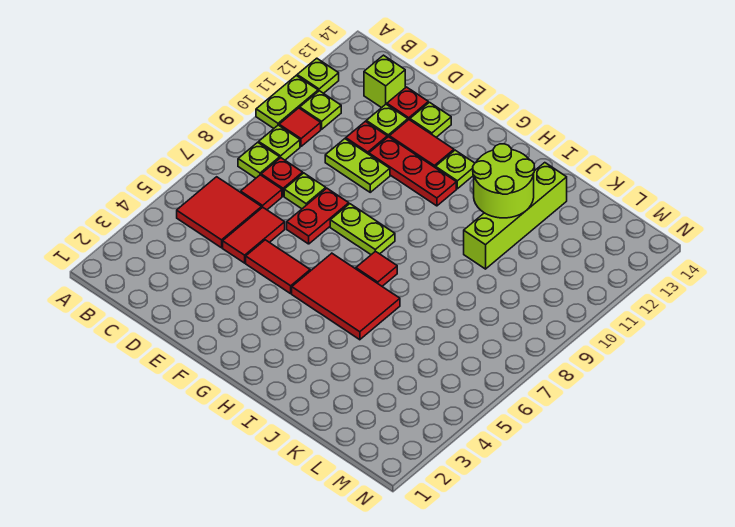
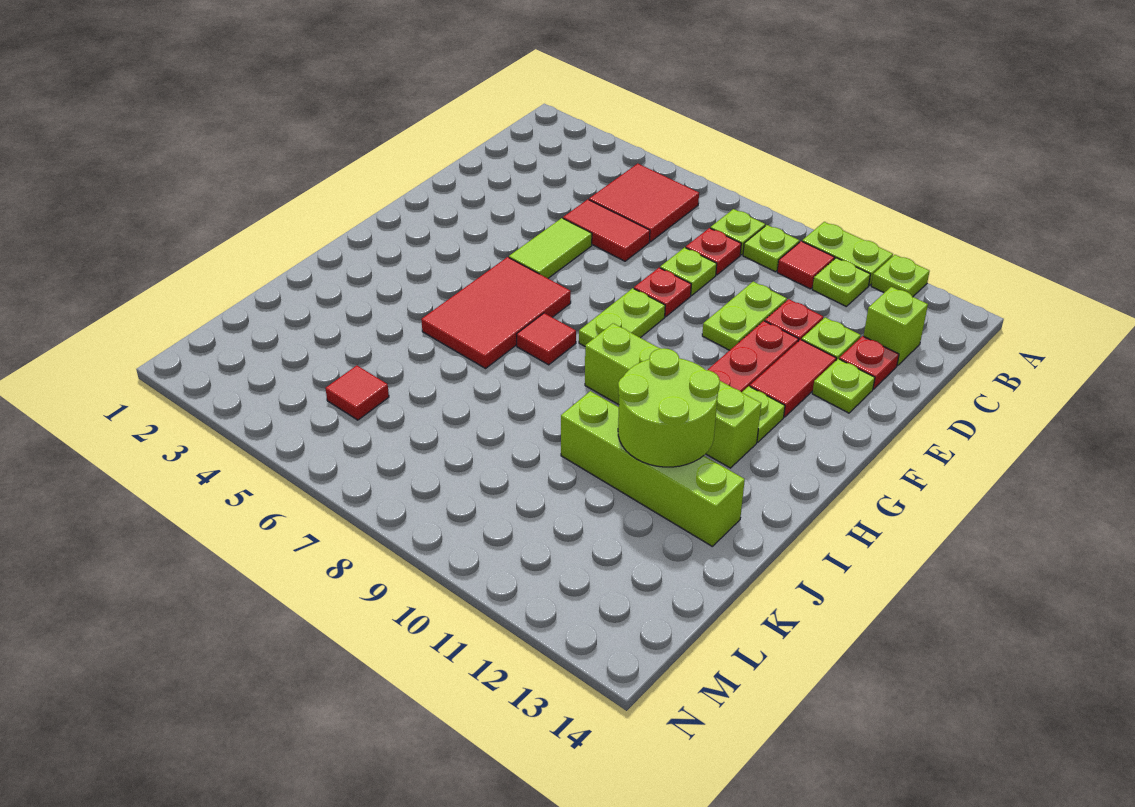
red tile C7 level 1 -> red tile L5 level 1
red tile E5:F5 level 1 -> lime tile E5:F5 level 1
red plate E7:E8 level 1 -> red plate E8 level 1
none -> lime brick H9:H12 level 1

